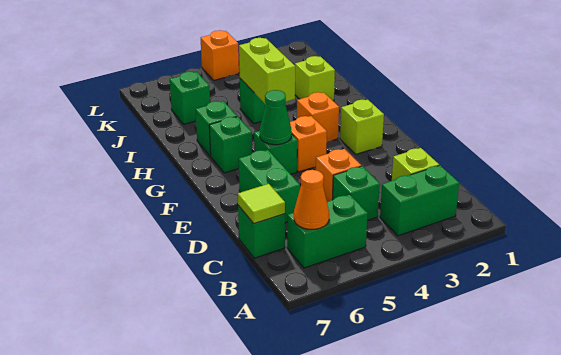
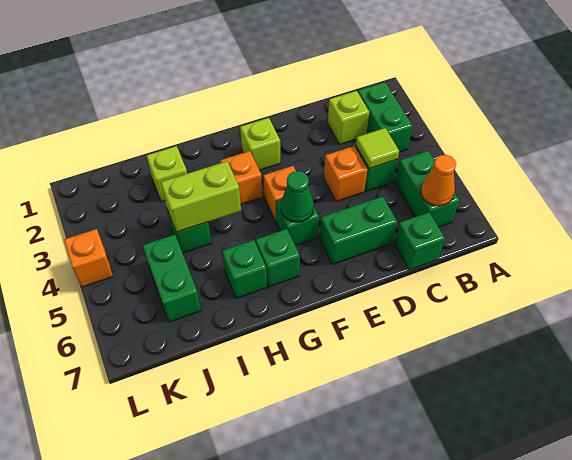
lime tile C7 level 2 -> lime tile C4 level 2
green brick J6 level 1 -> green brick J5:J6 level 1

